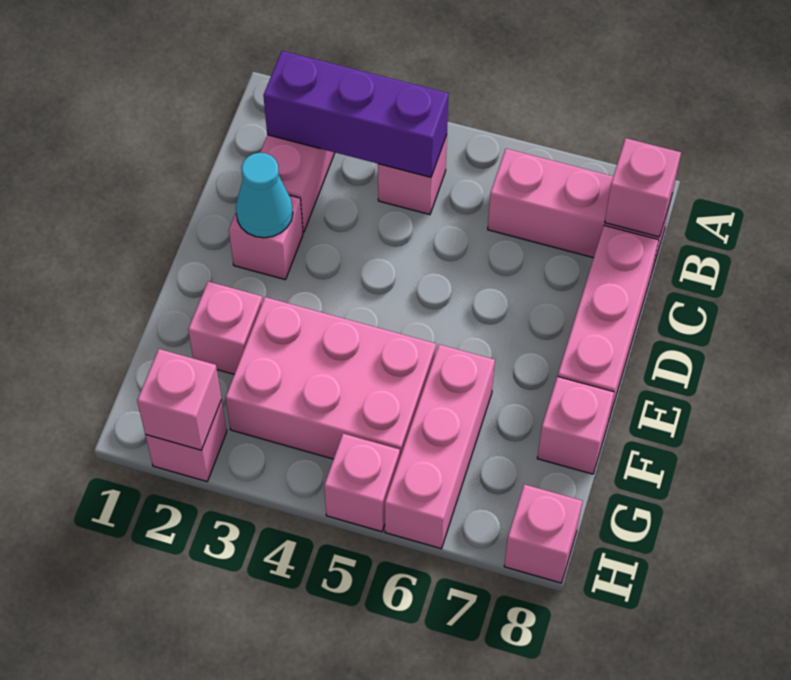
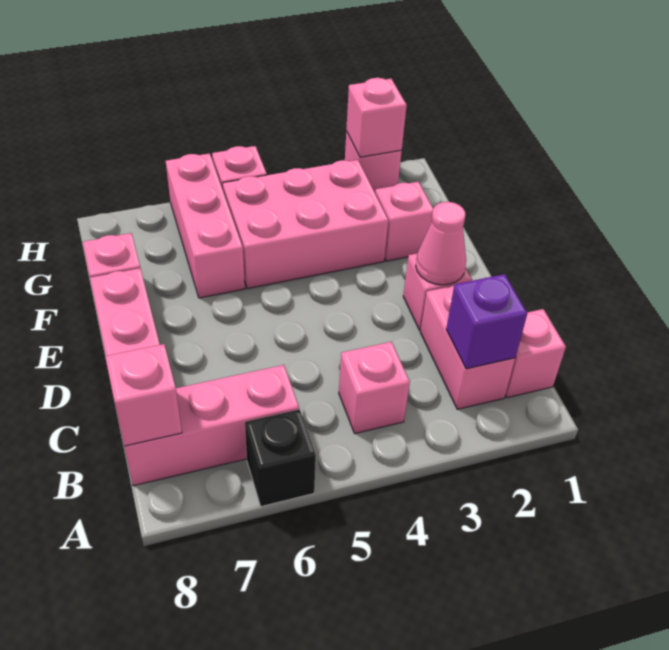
none -> black brick A6 level 1
purple brick B2:B4 level 2 -> purple brick B2 level 2
cyan cone D2 level 2 -> pink cone D2 level 2
pink brick H8 level 1 -> pink brick B1 level 1

